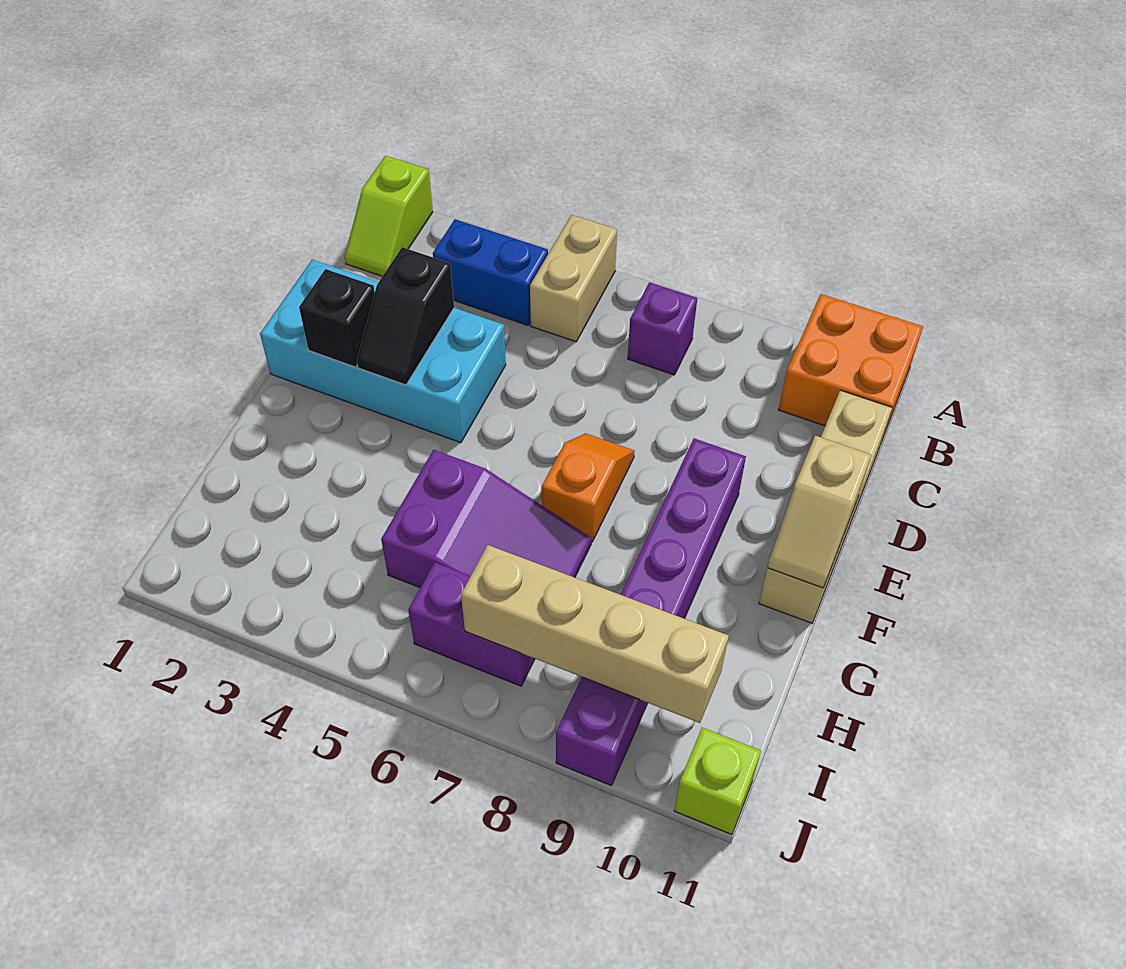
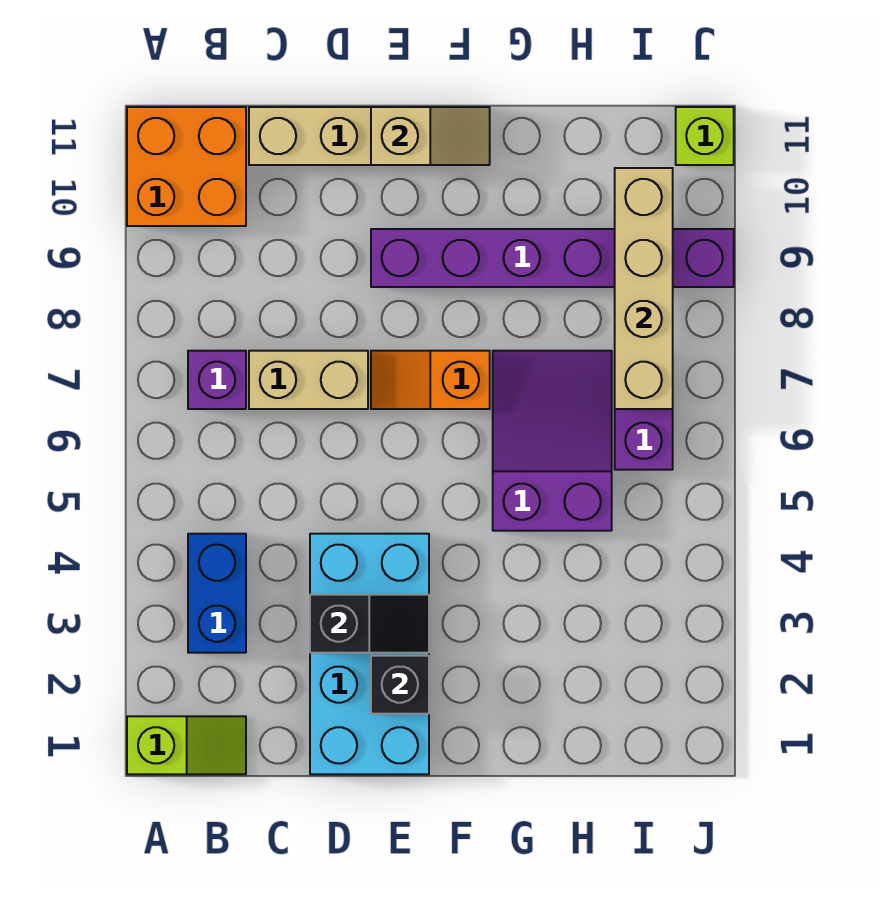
tan brick A5:B5 level 1 -> tan brick C7:D7 level 1

